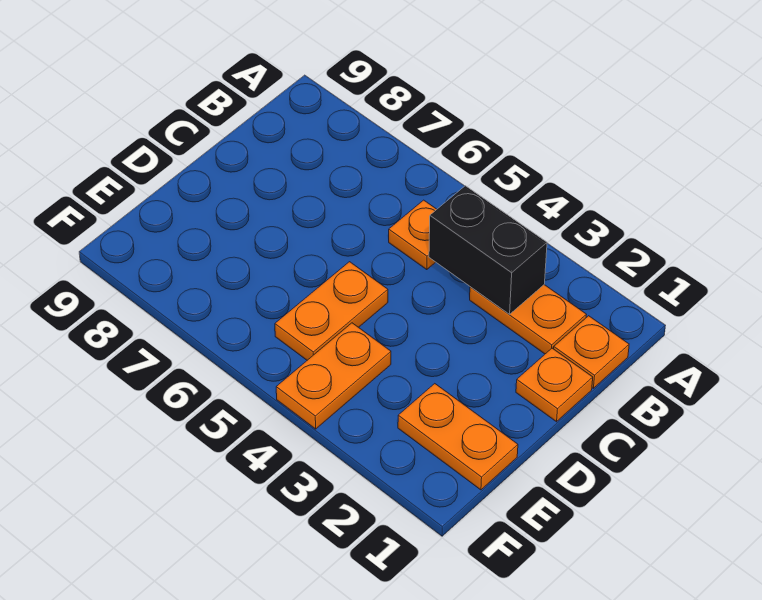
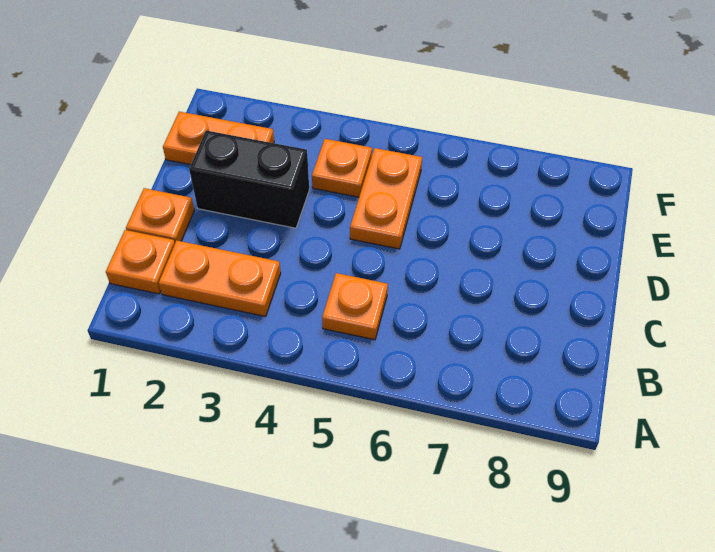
black brick B3:B4 level 2 -> black brick D2:D3 level 1
orange plate E4:F4 level 1 -> orange plate E4 level 1

